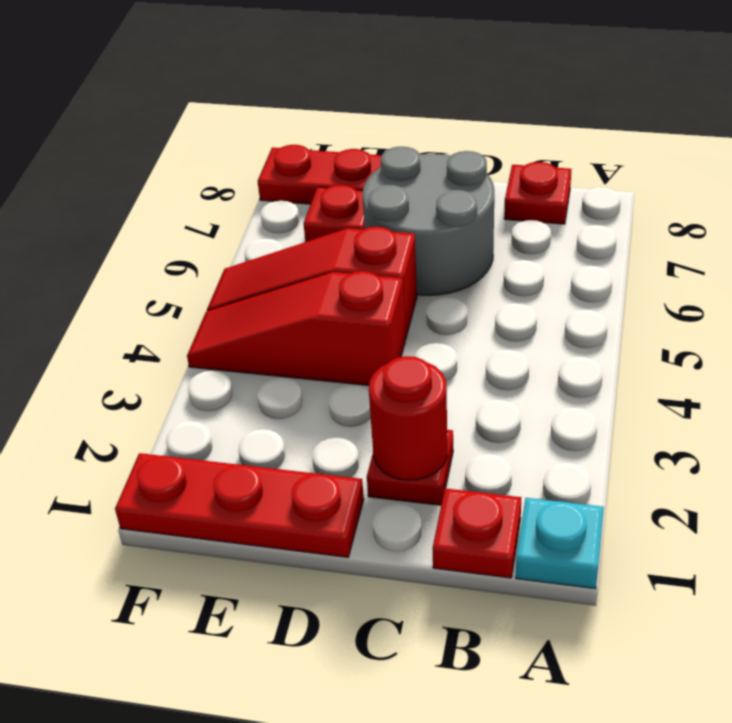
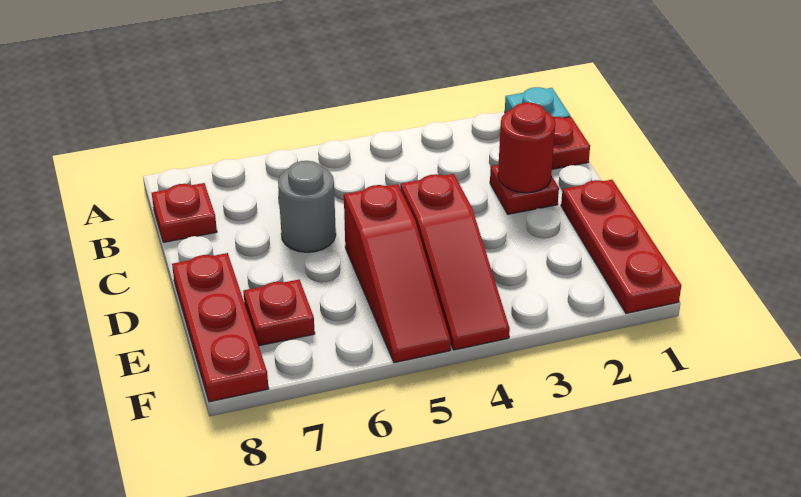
grey round brick C6:D7 level 1 -> grey round brick C6 level 1

